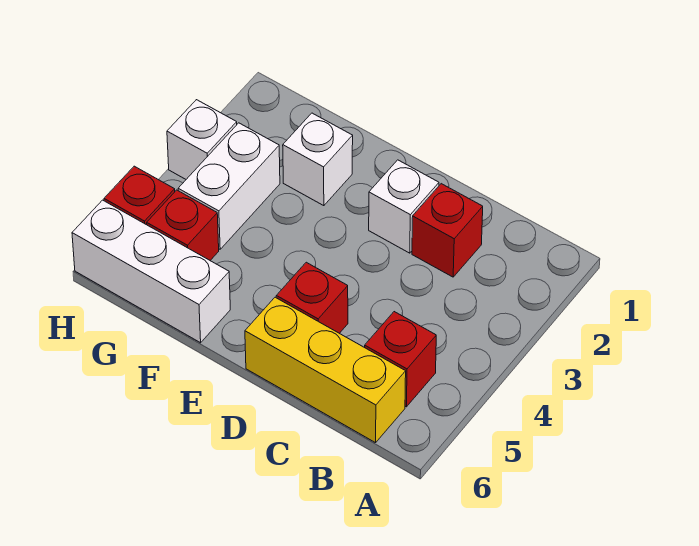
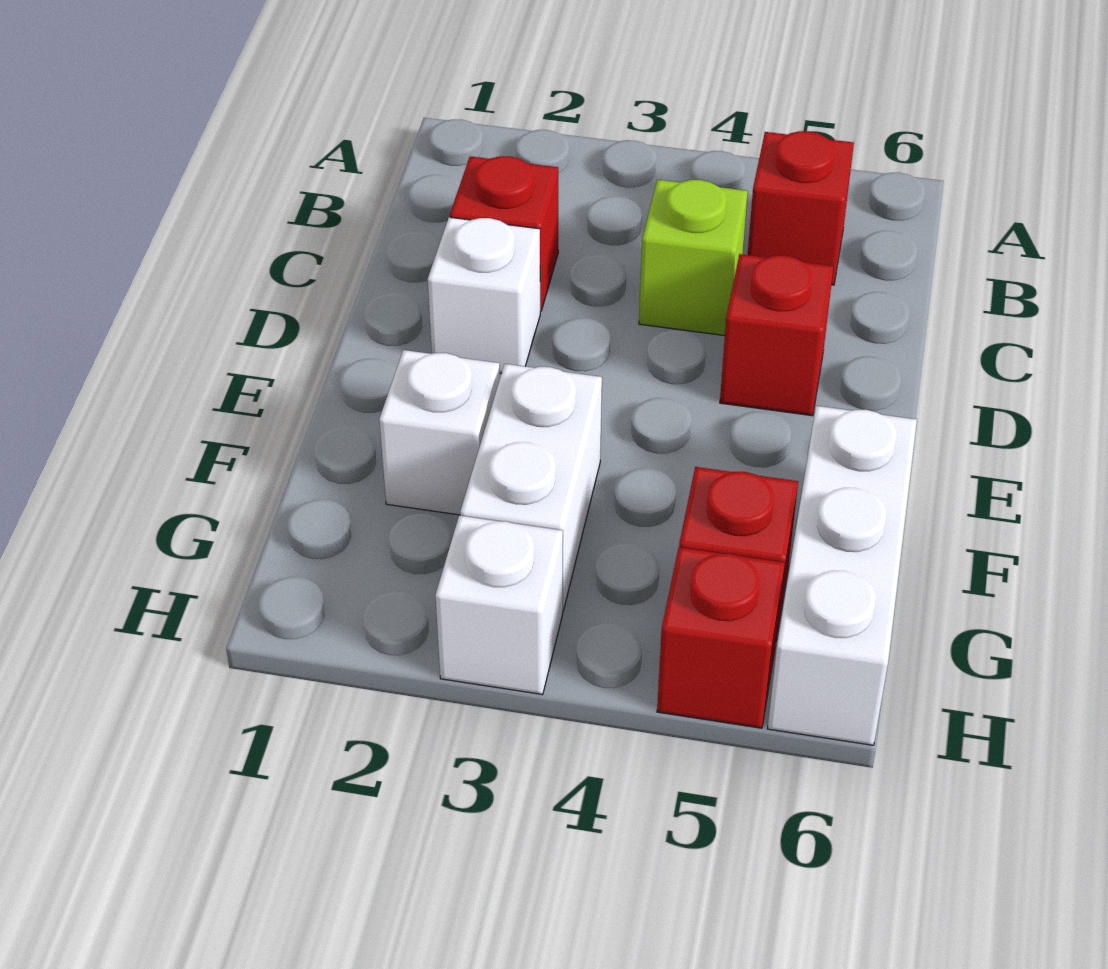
yellow brick B6:D6 level 1 -> none
none -> lime brick C4 level 1
white brick G3:G4 level 1 -> white brick F3:G3 level 1

